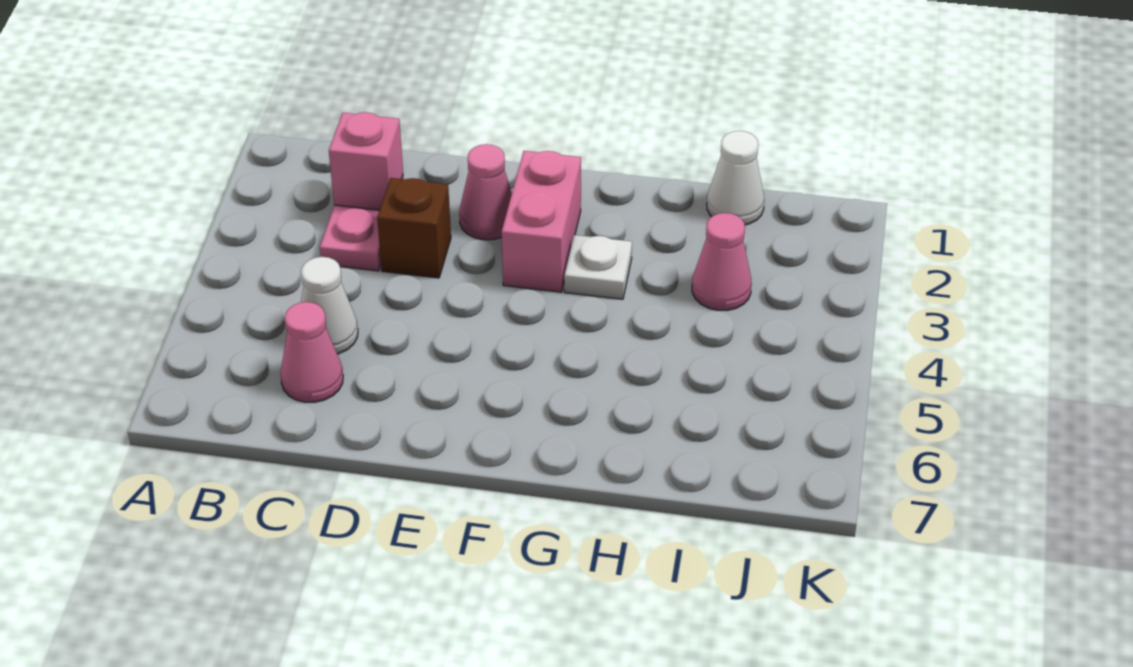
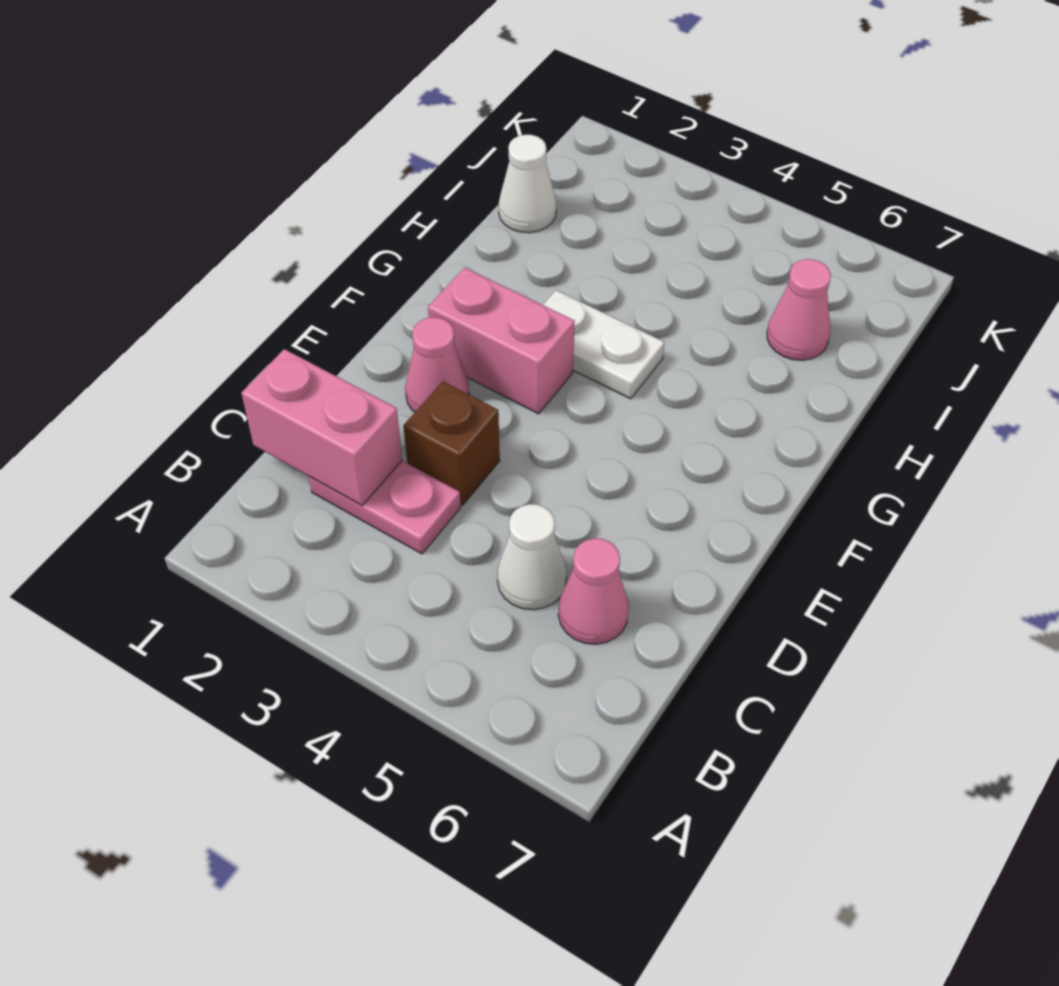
pink brick C2 level 2 -> pink brick C1:C2 level 2
white plate G3 level 1 -> white plate G3:G4 level 1
pink cone I3 level 1 -> pink cone I6 level 1

